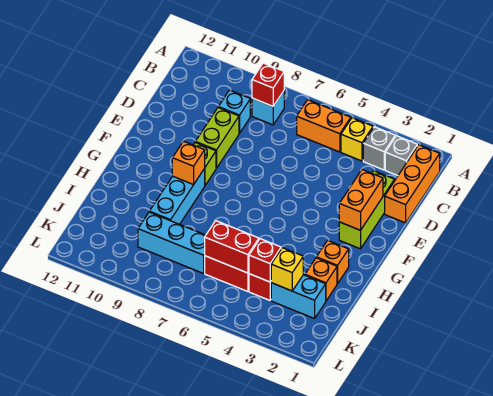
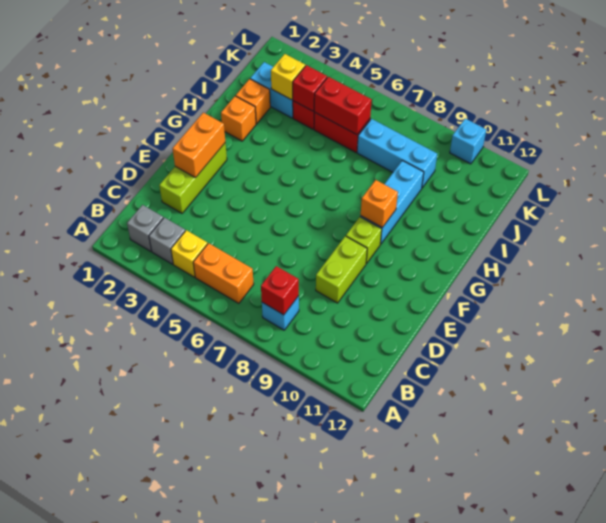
orange brick B1:D1 level 1 -> none
cyan brick C9 level 1 -> cyan brick L10 level 1

